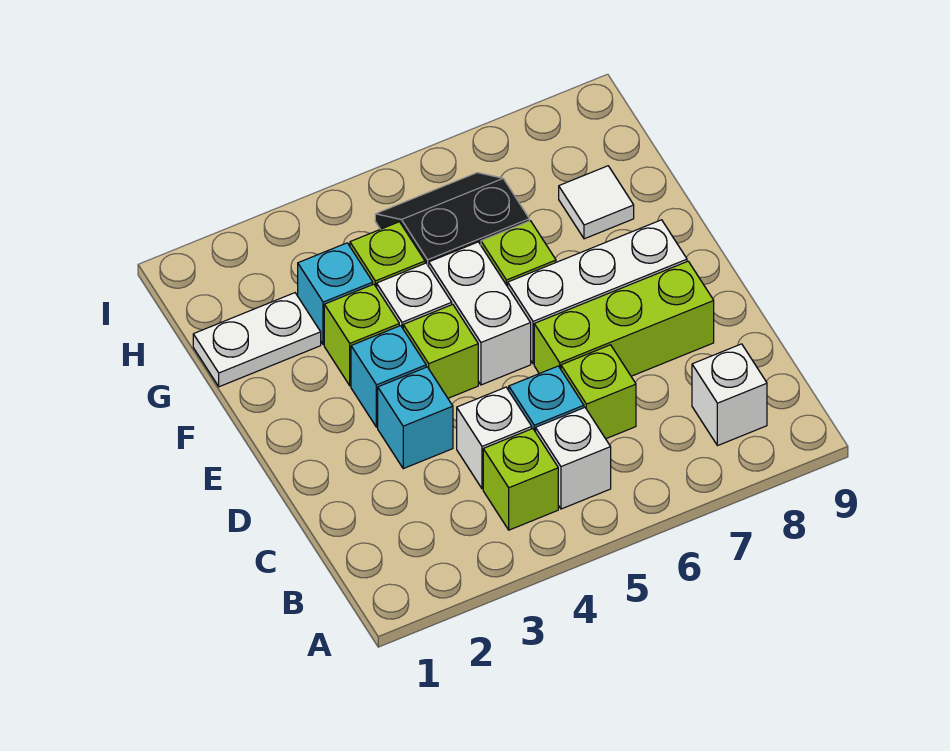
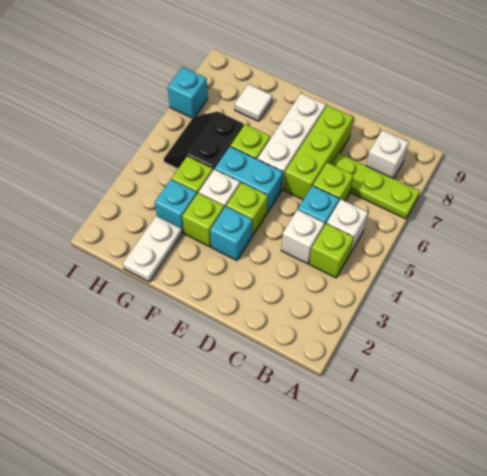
none -> lime plate A7:C7 level 1
cyan brick D3 level 1 -> cyan brick I7 level 1
white brick E5:F5 level 1 -> cyan brick E5:F5 level 1

